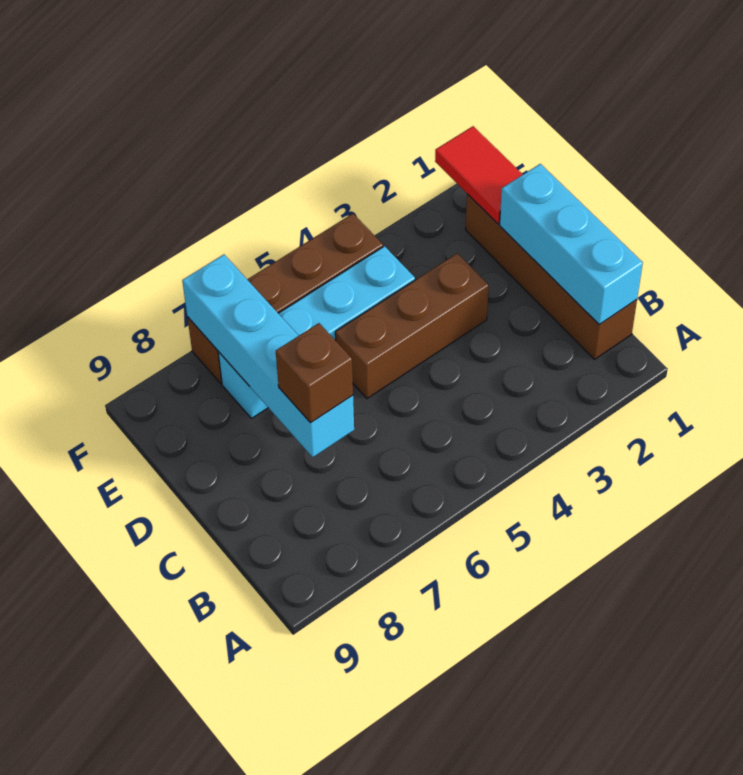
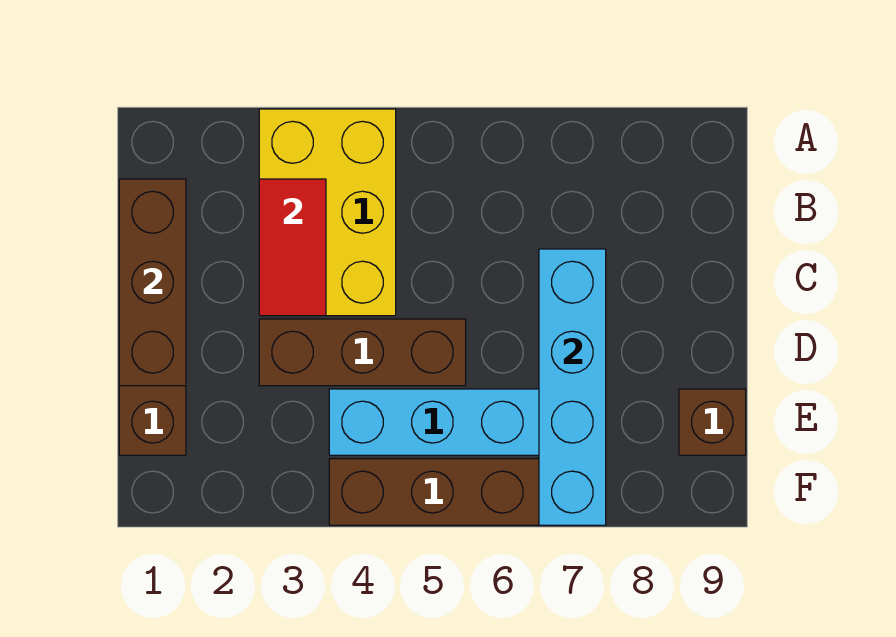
none -> yellow brick A3:C4 level 1
cyan brick B1:D1 level 2 -> brown brick B1:D1 level 2
brown brick C7 level 3 -> brown brick E9 level 1
red tile E1:F1 level 2 -> red tile B3:C3 level 2

